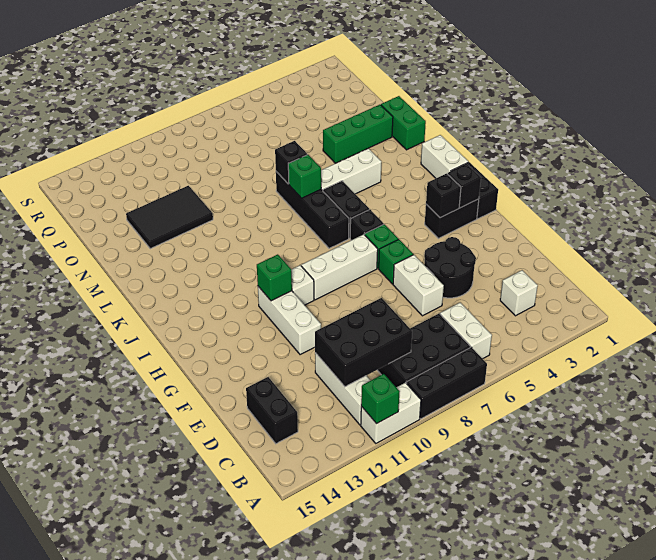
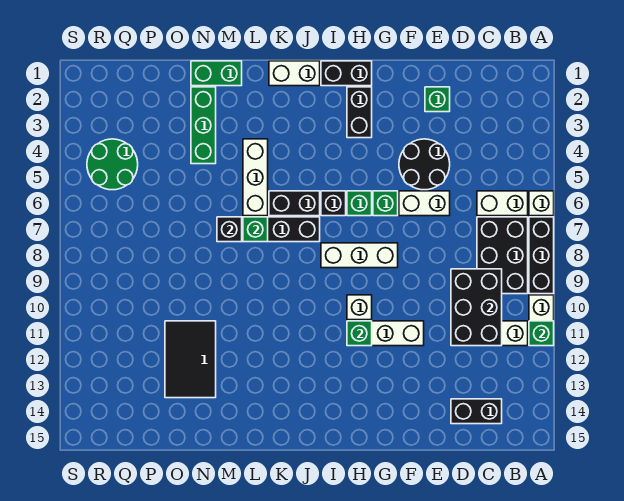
white brick C3 level 1 -> white brick A6 level 1
none -> green brick E2 level 1
black brick H2 level 2 -> none
black brick H3 level 2 -> none
white brick H7:H9 level 1 -> white brick G8:I8 level 1
none -> green round brick Q4:R5 level 1

